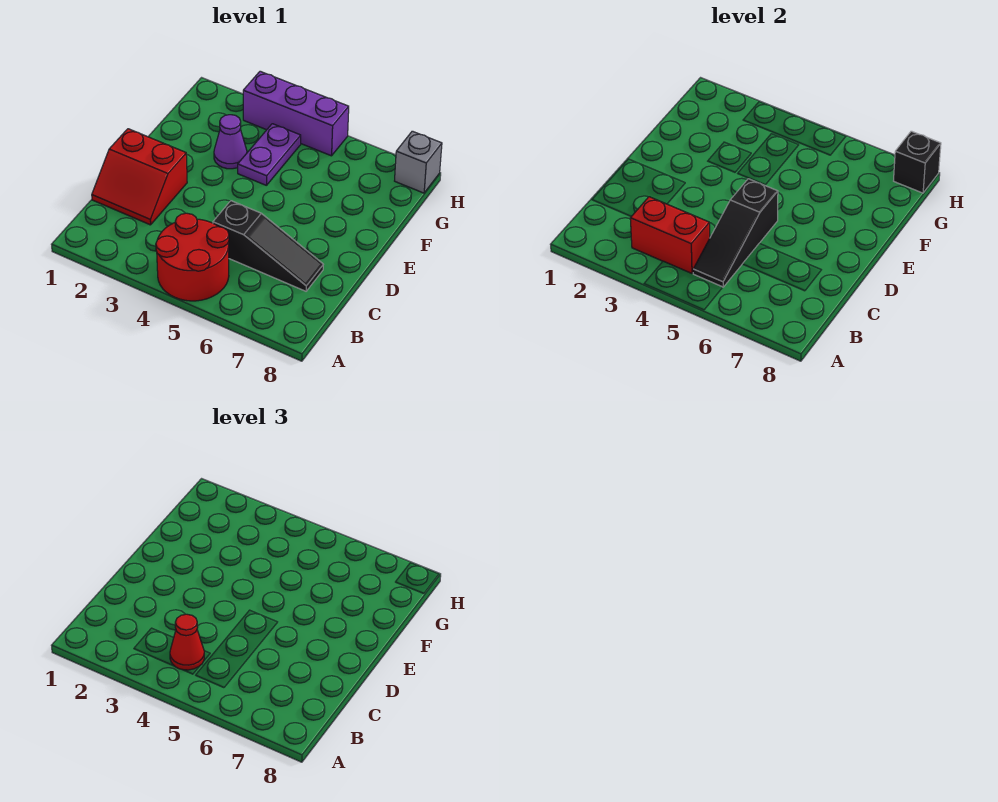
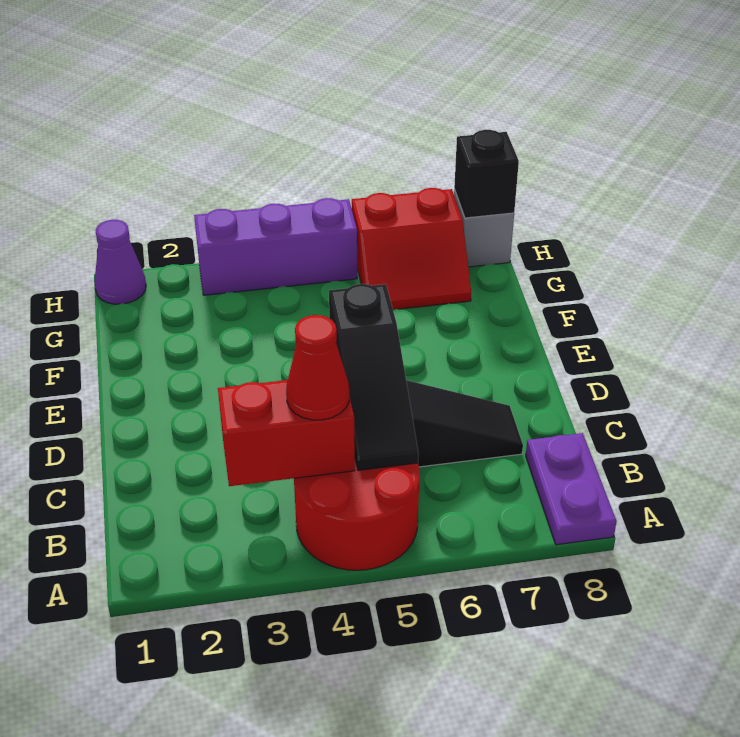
red slope C1:D2 level 1 top D -> red slope G6:H7 level 1 top H
purple cone F3 level 1 -> purple cone H1 level 1
purple plate F4:G4 level 1 -> purple plate A8:B8 level 1

